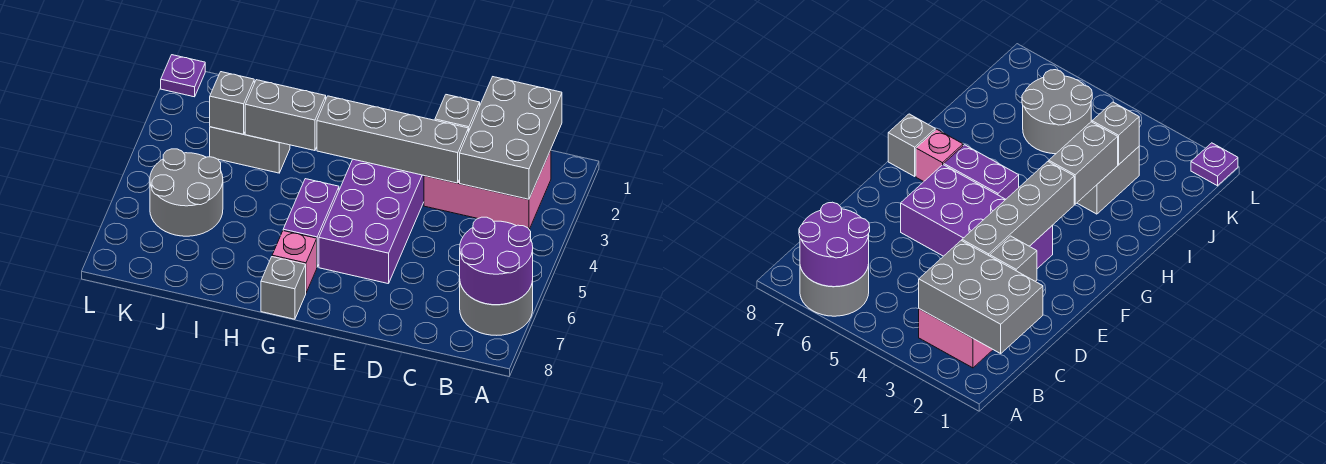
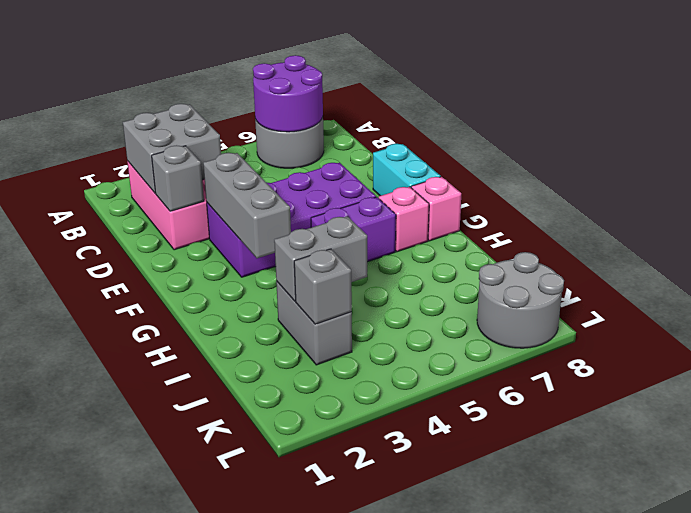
grey brick B1:C3 level 2 -> grey brick B2:C3 level 2
grey brick D3:G3 level 2 -> grey brick E3:G3 level 2
none -> cyan brick E8:F8 level 1
grey brick G8 level 1 -> pink brick G8 level 1
grey brick H3:I3 level 2 -> grey brick I3:I4 level 2
grey round brick J5:K6 level 1 -> grey round brick K7:L8 level 1
purple plate L1 level 1 -> none

